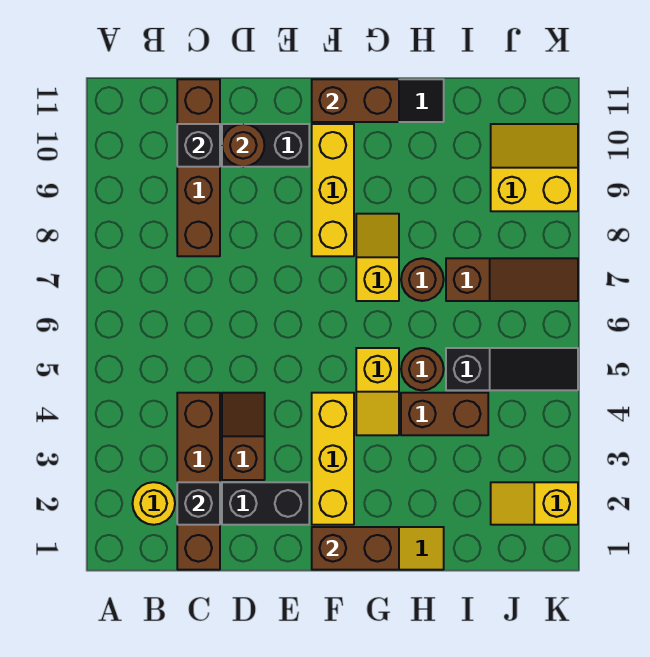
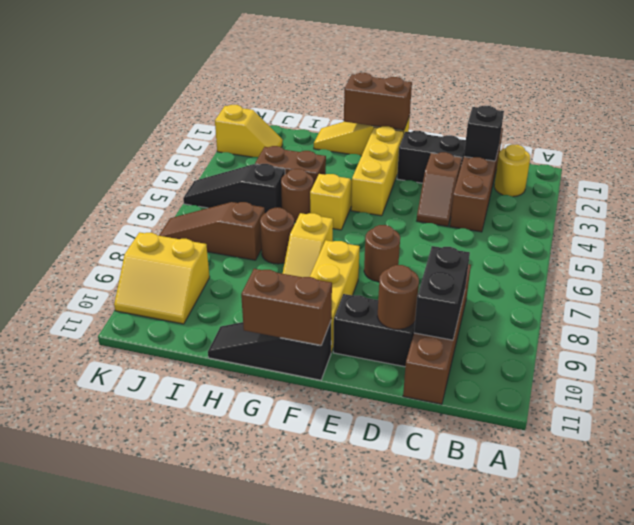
black brick C10 level 2 -> black brick C9:C10 level 2
none -> brown round brick E7 level 1

